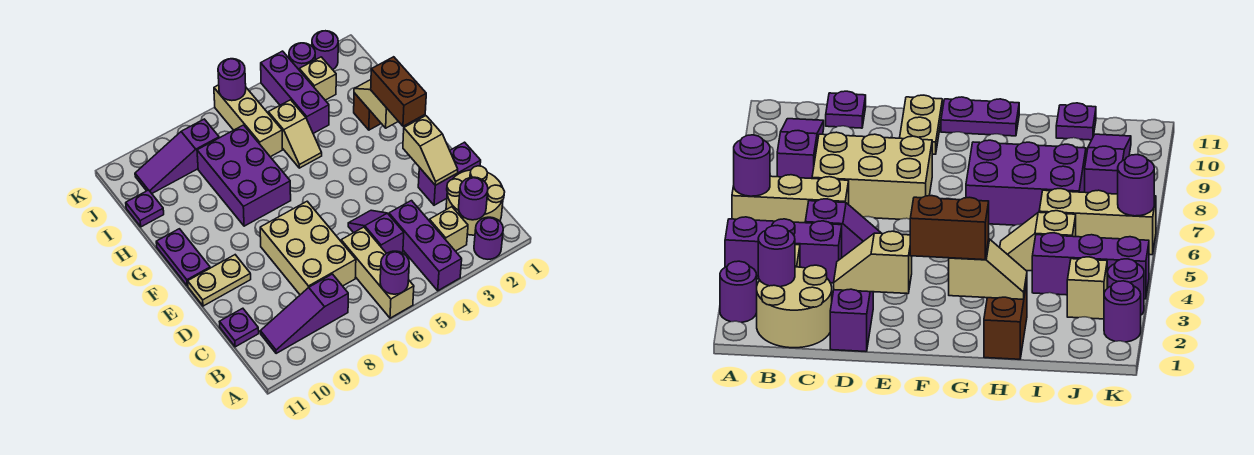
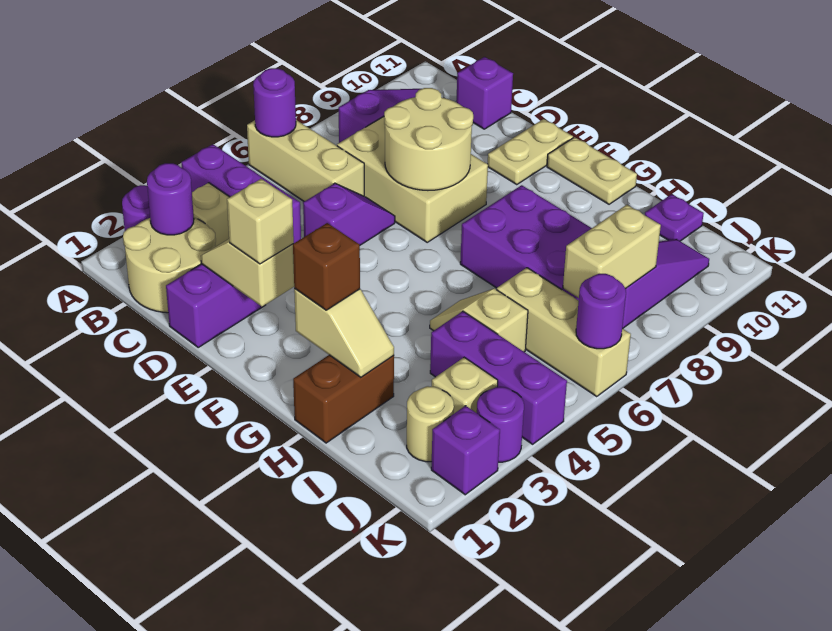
purple slope C5:D5 level 1 top C -> purple slope D5:D6 level 1 top 5
purple plate C11 level 1 -> purple brick C11 level 1
none -> tan round brick D7:E8 level 2
none -> tan brick E2 level 3
brown brick F2:G2 level 3 -> brown brick G2 level 3
purple plate F11:G11 level 1 -> tan plate F11:G11 level 1
none -> tan round brick J2 level 1
none -> tan brick J7:J8 level 2
purple round brick K2 level 1 -> purple brick K2 level 1

